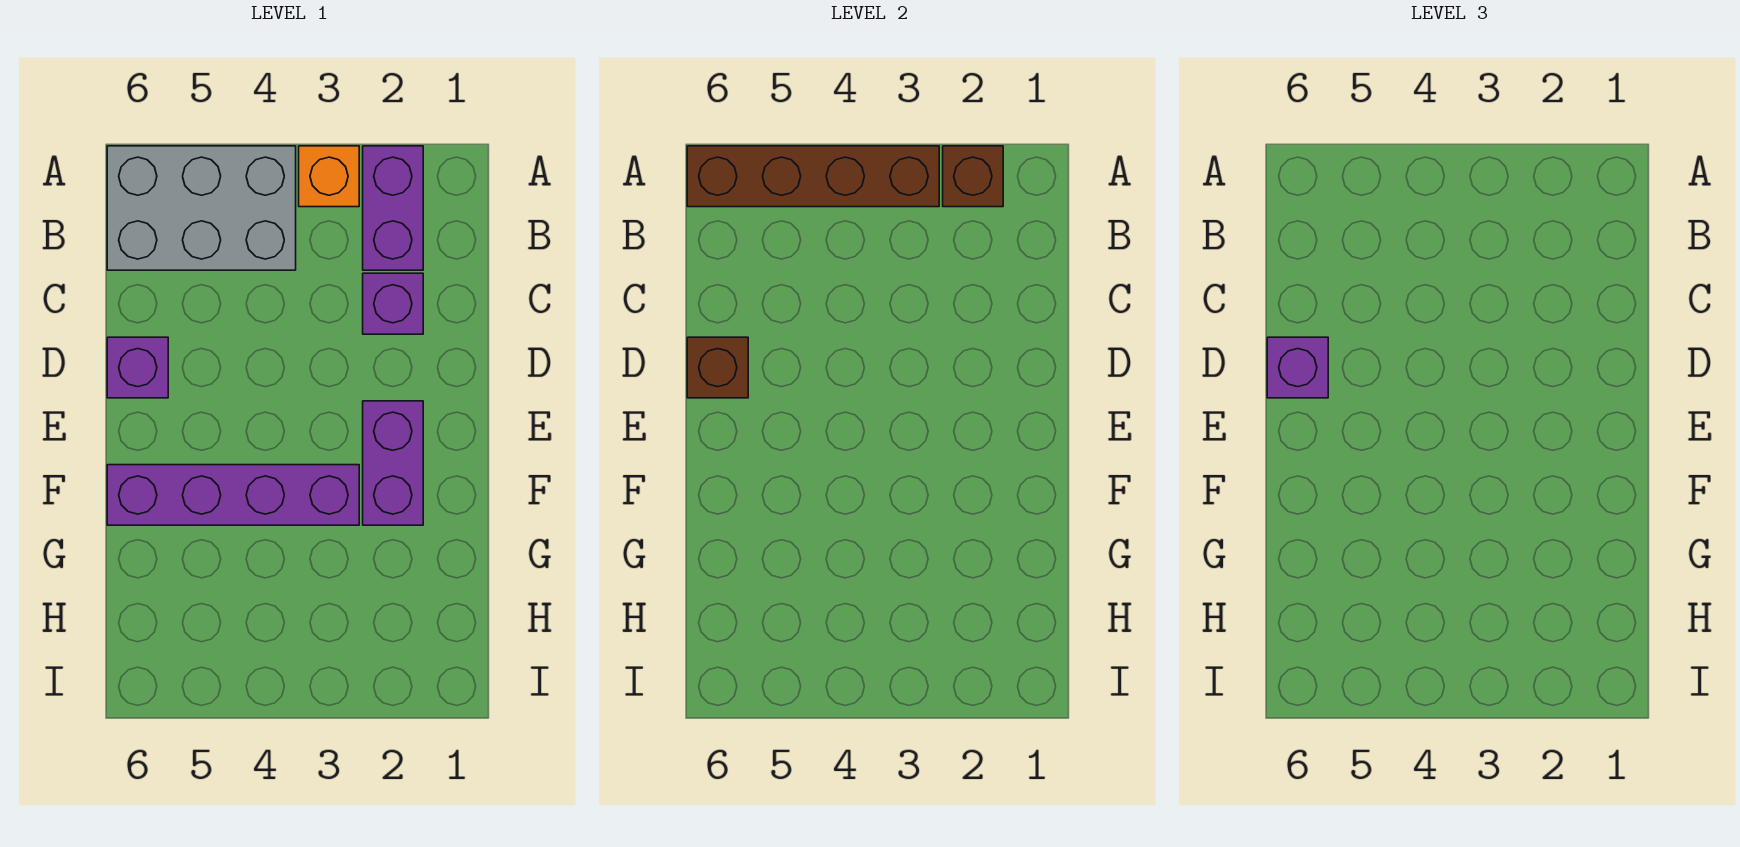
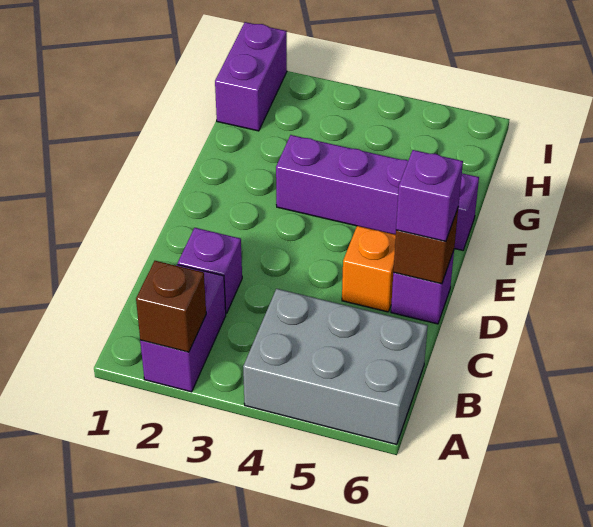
orange brick A3 level 1 -> orange brick D5 level 1
brown brick A3:A6 level 2 -> none
purple brick E2:F2 level 1 -> purple brick H1:I1 level 1

